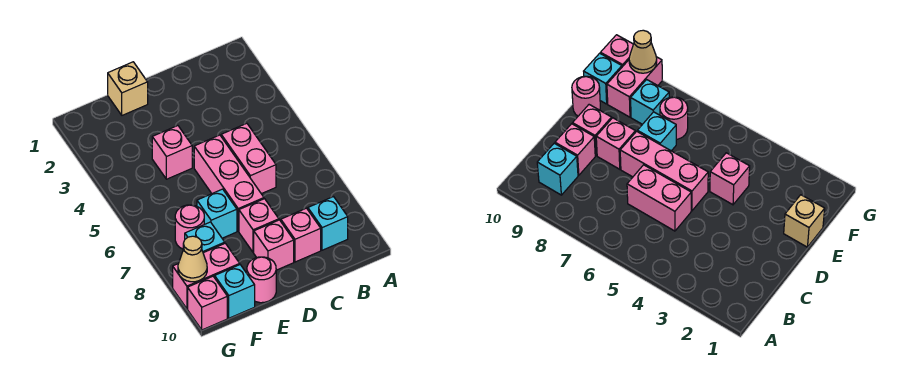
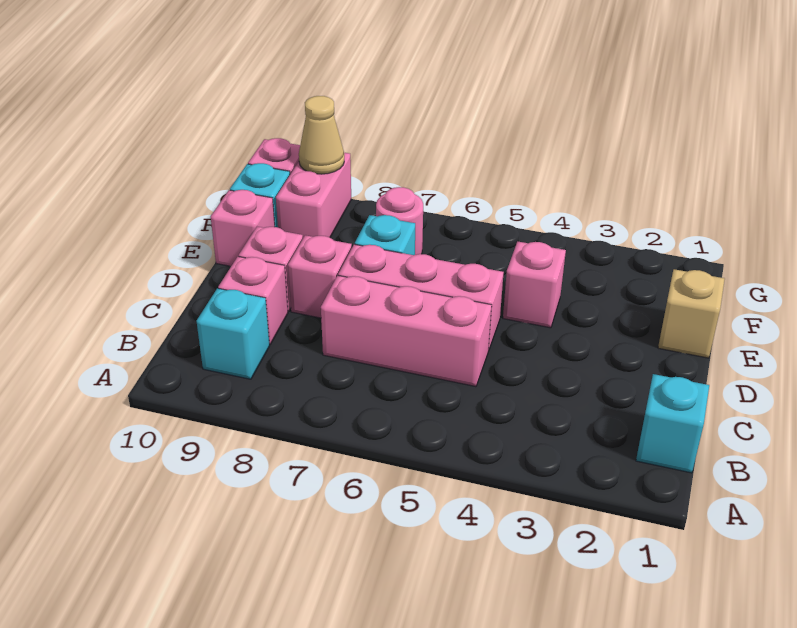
pink brick C5:C6 level 1 -> pink brick C5:C7 level 1
pink round brick E10 level 1 -> pink brick E10 level 1
cyan brick F8 level 1 -> cyan brick B1 level 1

